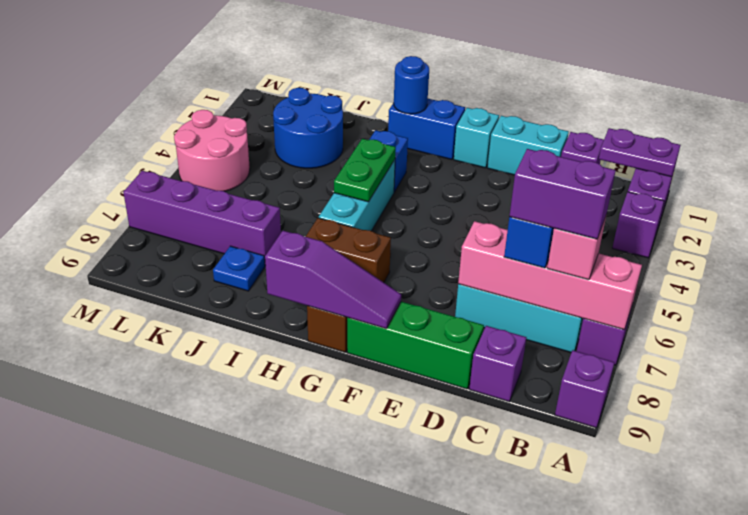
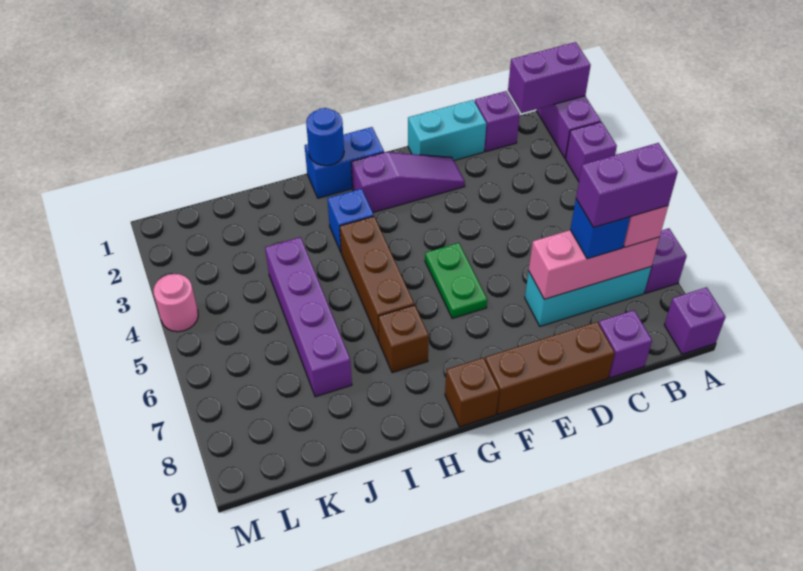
purple plate A1:B1 level 2 -> purple brick A1:B1 level 2
pink brick A7:D7 level 2 -> pink brick B7:D7 level 2
green brick D9:F9 level 1 -> brown brick D9:F9 level 1
cyan brick F1 level 1 -> none
purple slope F9:H9 level 2 top H -> purple slope E2:G2 level 1 top G
brown brick G7:H7 level 1 -> brown brick H7 level 1
cyan brick H4:H6 level 1 -> brown brick H4:H6 level 1
green plate H4:H5 level 2 -> green plate F5:F6 level 1
blue round brick J2:K3 level 1 -> none
purple brick J7:M7 level 1 -> purple brick J4:J7 level 1
blue plate J8 level 1 -> none
pink round brick L4:M5 level 1 -> pink round brick M4 level 1

